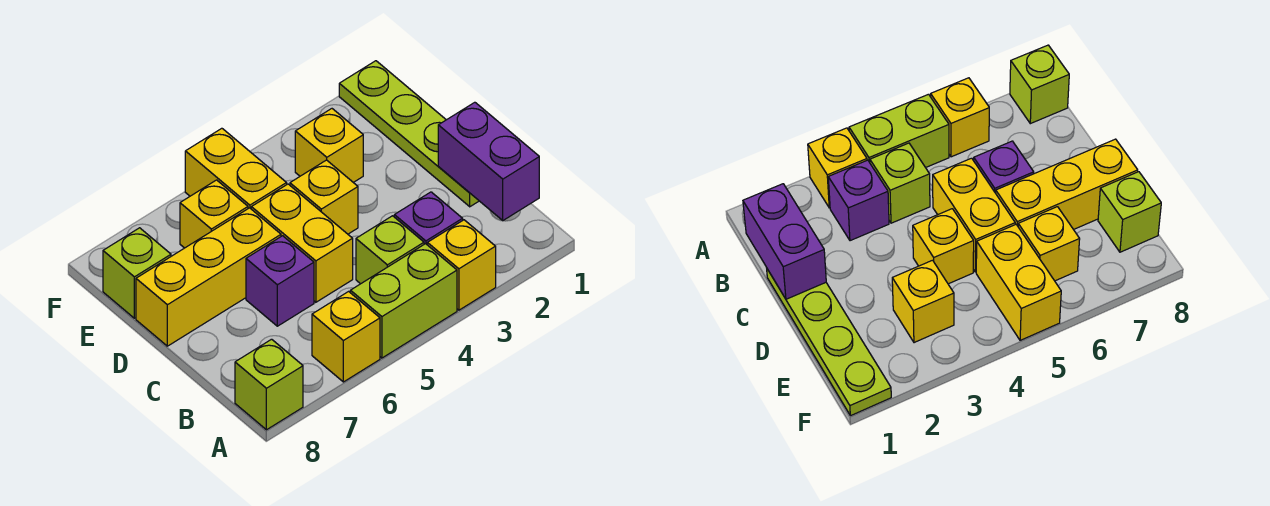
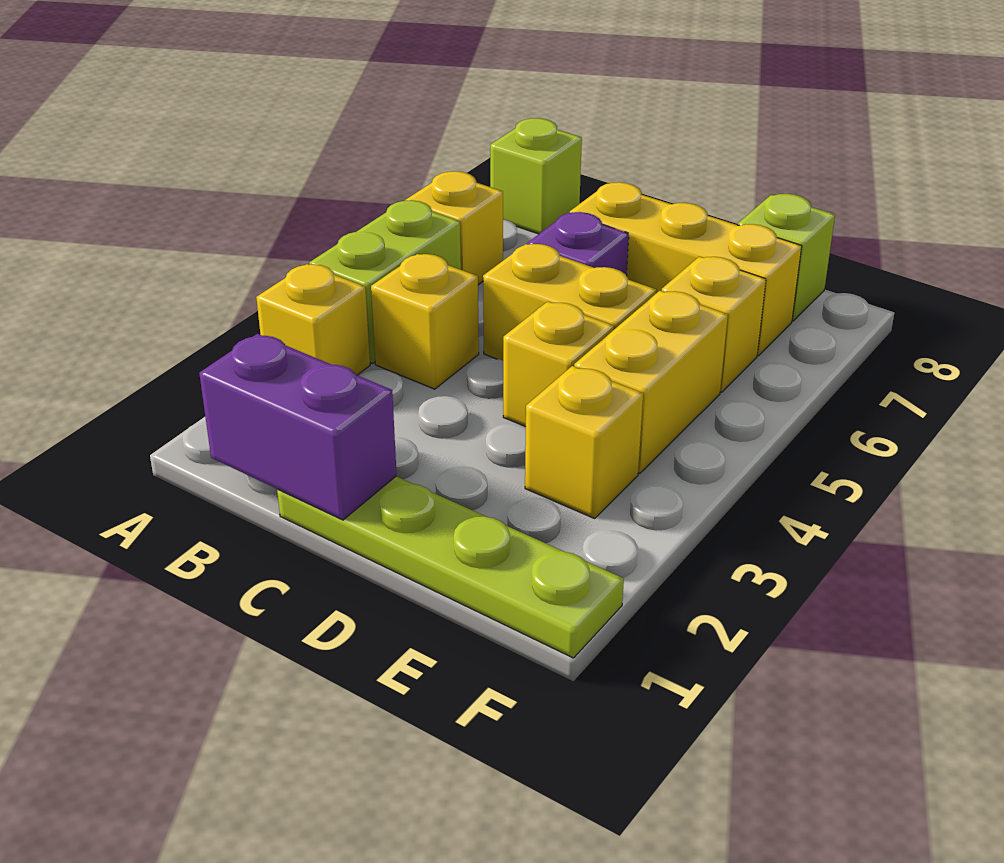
purple brick B3 level 1 -> none
lime brick B4 level 1 -> yellow brick B4 level 1
yellow brick D6:D8 level 1 -> yellow brick C7:E7 level 1
yellow brick E5:F5 level 1 -> yellow brick E4:E5 level 1

